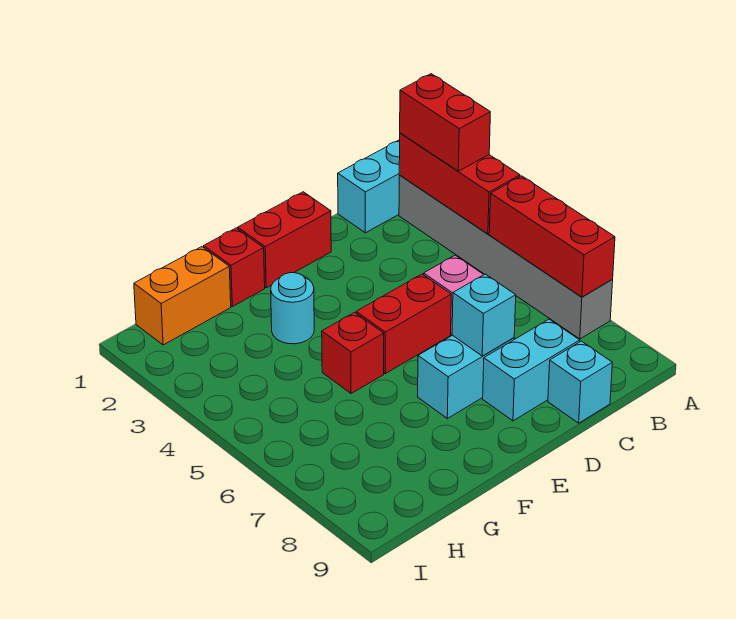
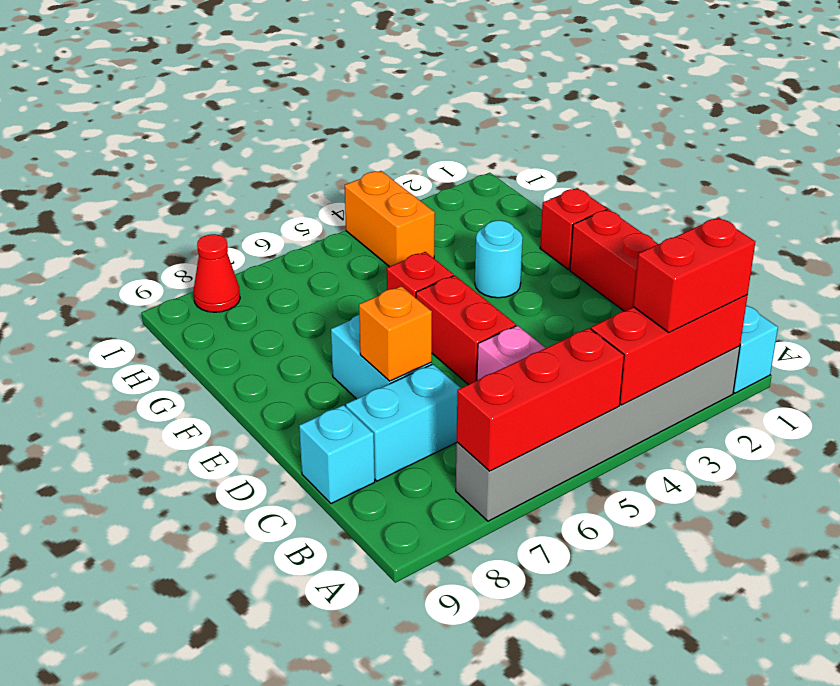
cyan brick C8:D8 level 1 -> cyan brick C7:C8 level 1
cyan brick D7 level 2 -> orange brick D7 level 2
orange brick G1:H1 level 1 -> orange brick H4:I4 level 1
none -> red cone I8 level 1

